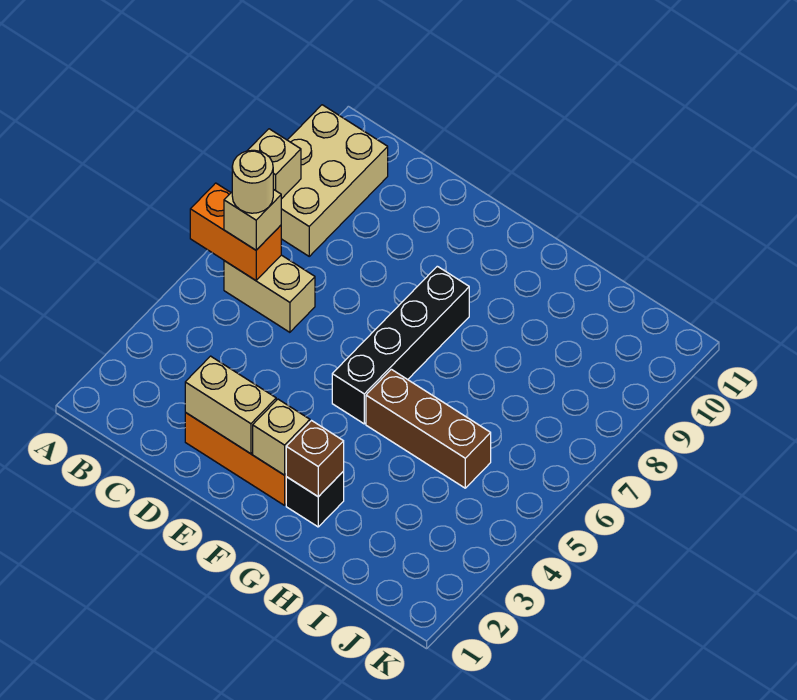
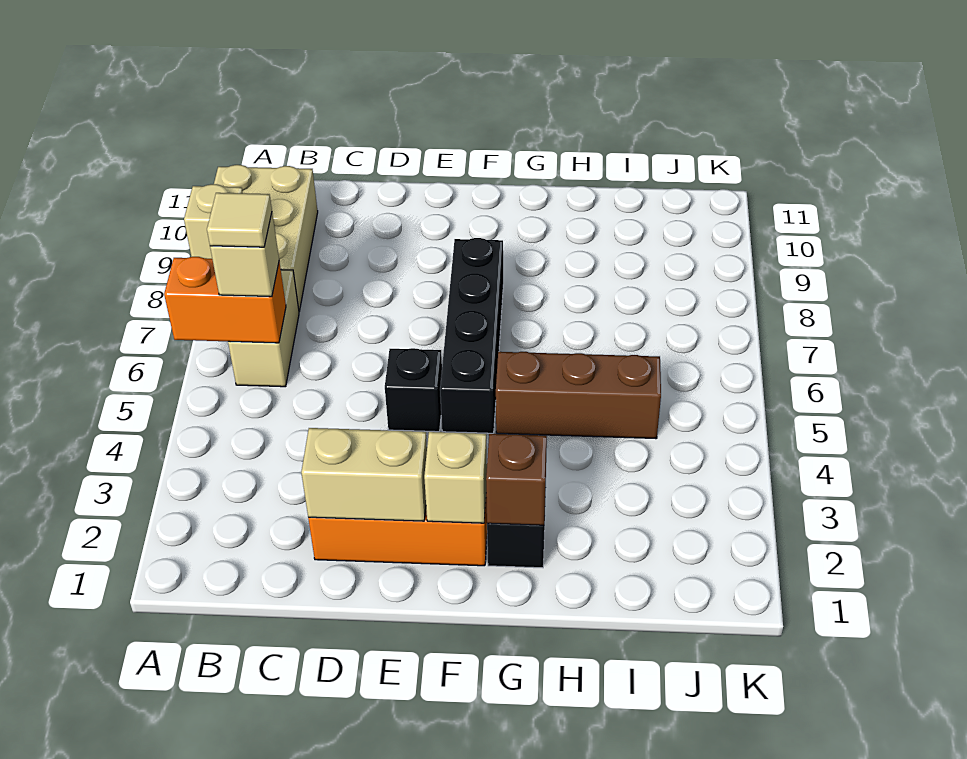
tan brick B6:C6 level 1 -> tan brick B6:B7 level 1
tan round brick B6 level 4 -> tan tile B6 level 4
none -> black brick E5 level 1

